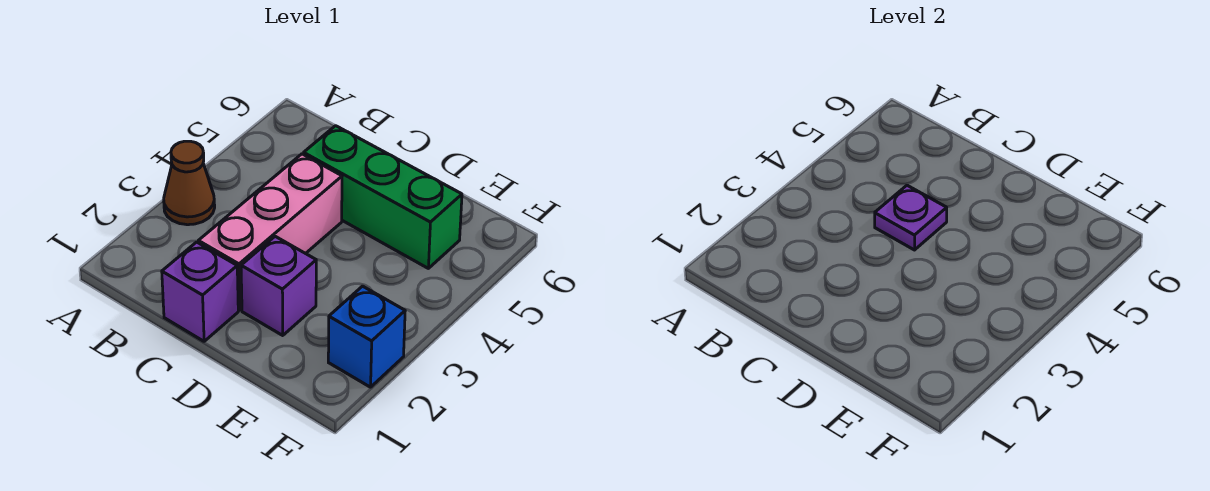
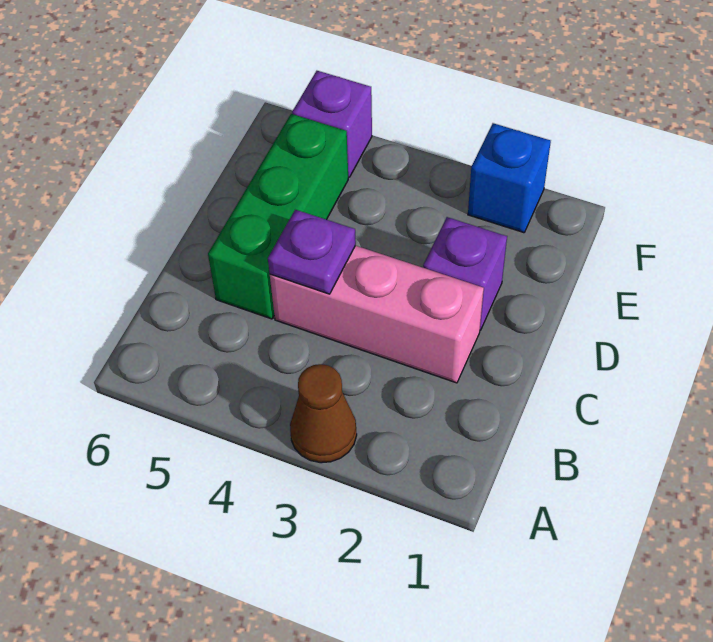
purple brick C1 level 1 -> purple brick F5 level 1

